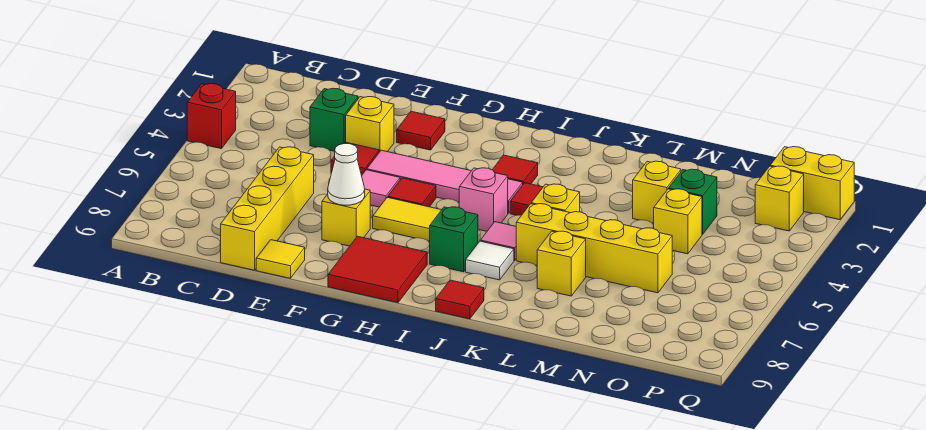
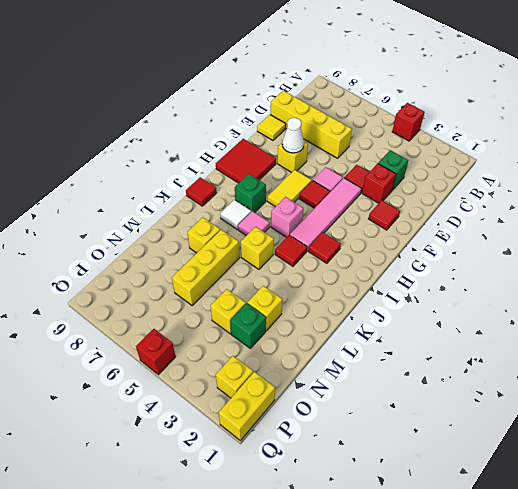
yellow brick E3 level 1 -> red brick E3 level 1
yellow brick K6:N6 level 1 -> yellow brick L6:N6 level 1
none -> red brick Q5 level 1

